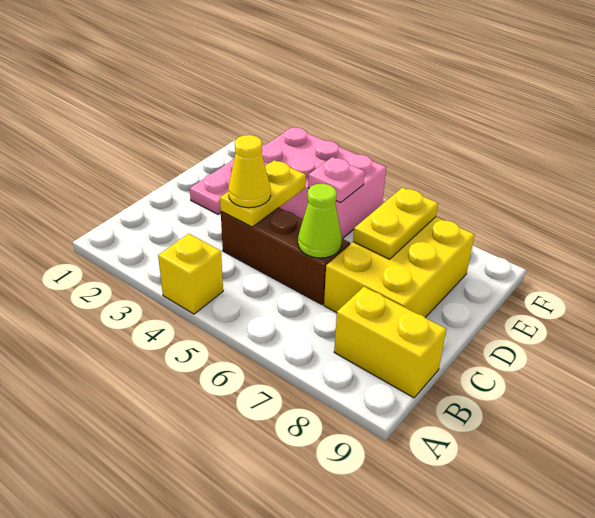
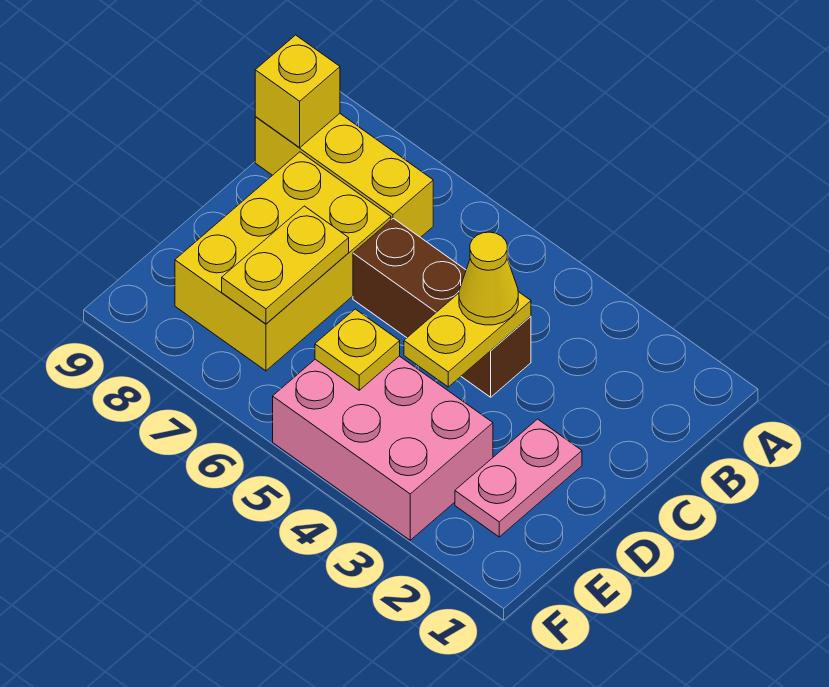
yellow brick A4 level 1 -> yellow brick B9 level 2
yellow brick B8:B9 level 1 -> yellow brick B7:B9 level 1
lime cone C6 level 2 -> none
pink plate E5 level 2 -> yellow plate E5 level 2

